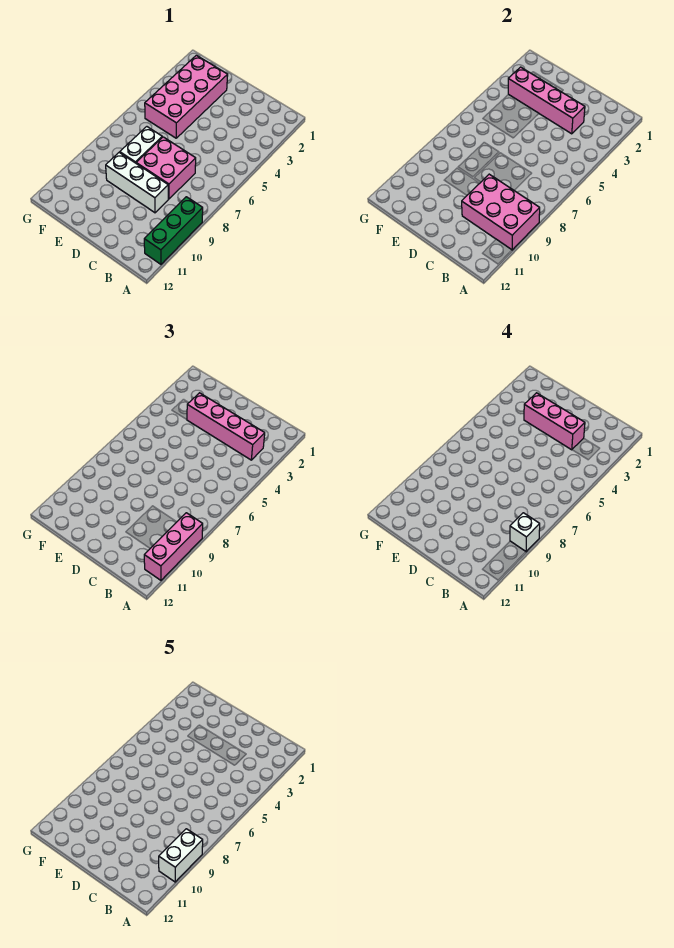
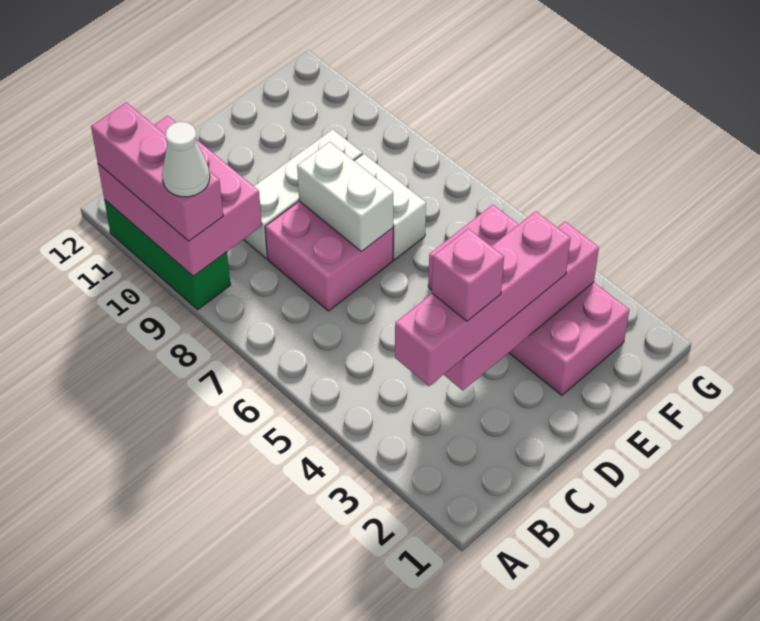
pink brick A9:C10 level 2 -> pink brick A9:B11 level 2
white brick A9 level 4 -> white cone A9 level 4
white brick A9:A10 level 5 -> white brick D7:D8 level 2
pink brick C3:E3 level 4 -> pink brick C3 level 4

